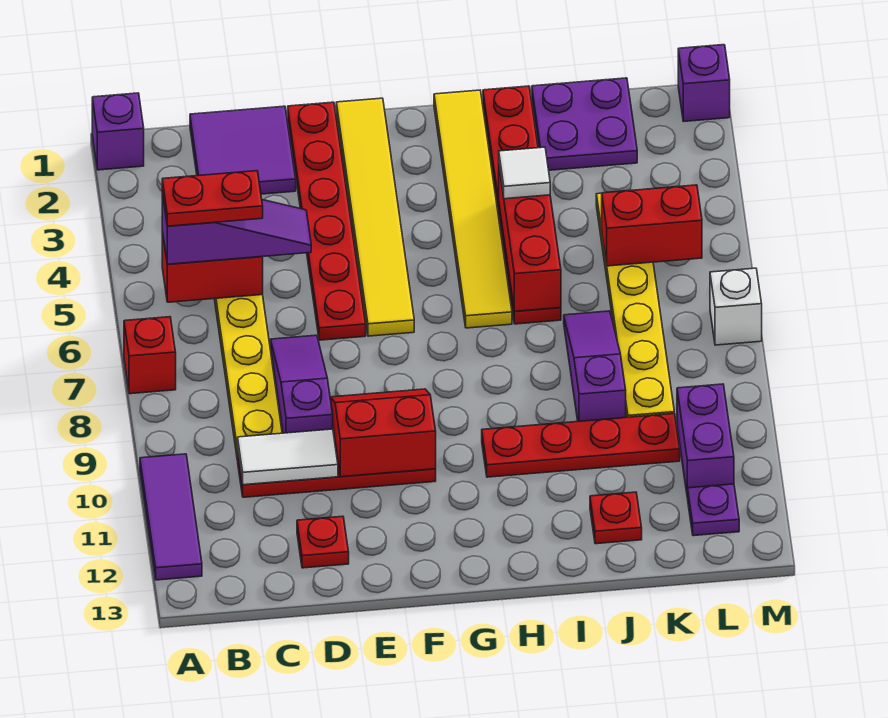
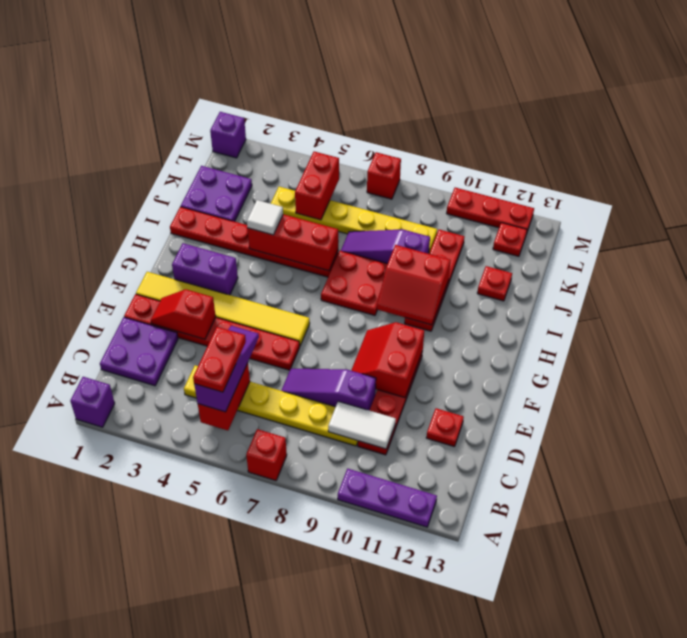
purple tile A10:A12 level 1 -> purple plate A10:A12 level 1
purple tile C1:D2 level 1 -> purple plate C1:D2 level 1
white tile C10:D10 level 2 -> white tile C9:C10 level 2
none -> red slope E2:E3 level 2 top 3
yellow tile H1:H6 level 1 -> none
none -> red plate H7:I8 level 1
none -> red slope H9:I10 level 2 top I
purple brick L10:L11 level 1 -> purple brick G2:G3 level 1
purple plate L12 level 1 -> red plate L12 level 1
white brick M7 level 1 -> red brick M7 level 1
none -> red plate M10:M12 level 1

